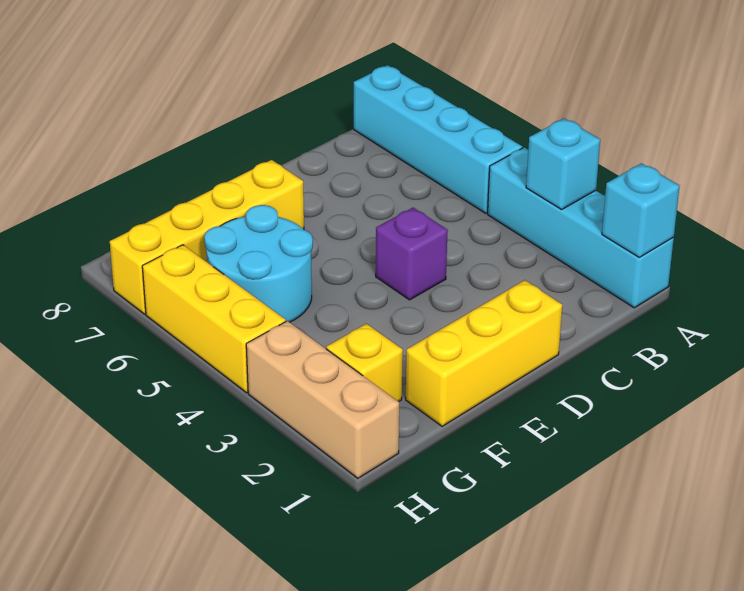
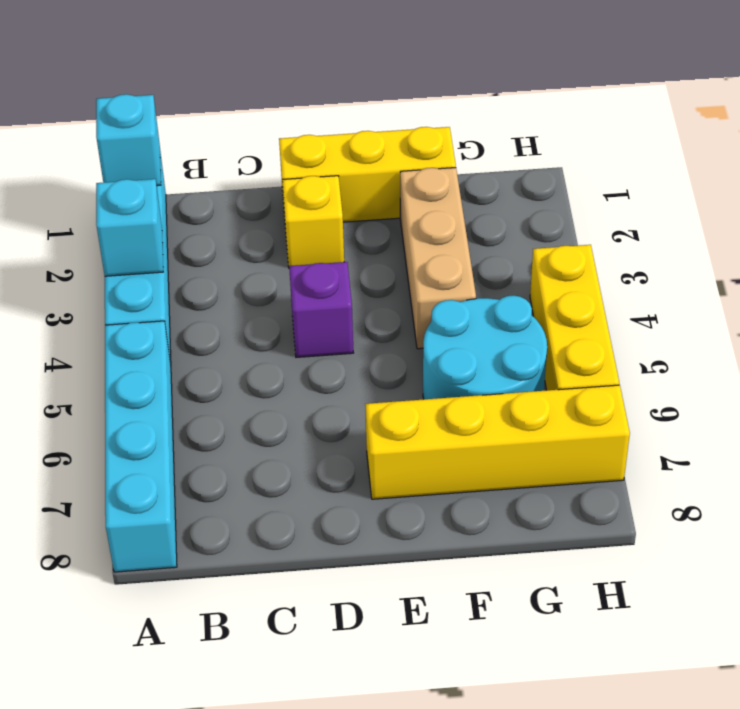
yellow brick G2 level 1 -> yellow brick D2 level 1
tan brick H1:H3 level 1 -> tan brick F2:F4 level 1

